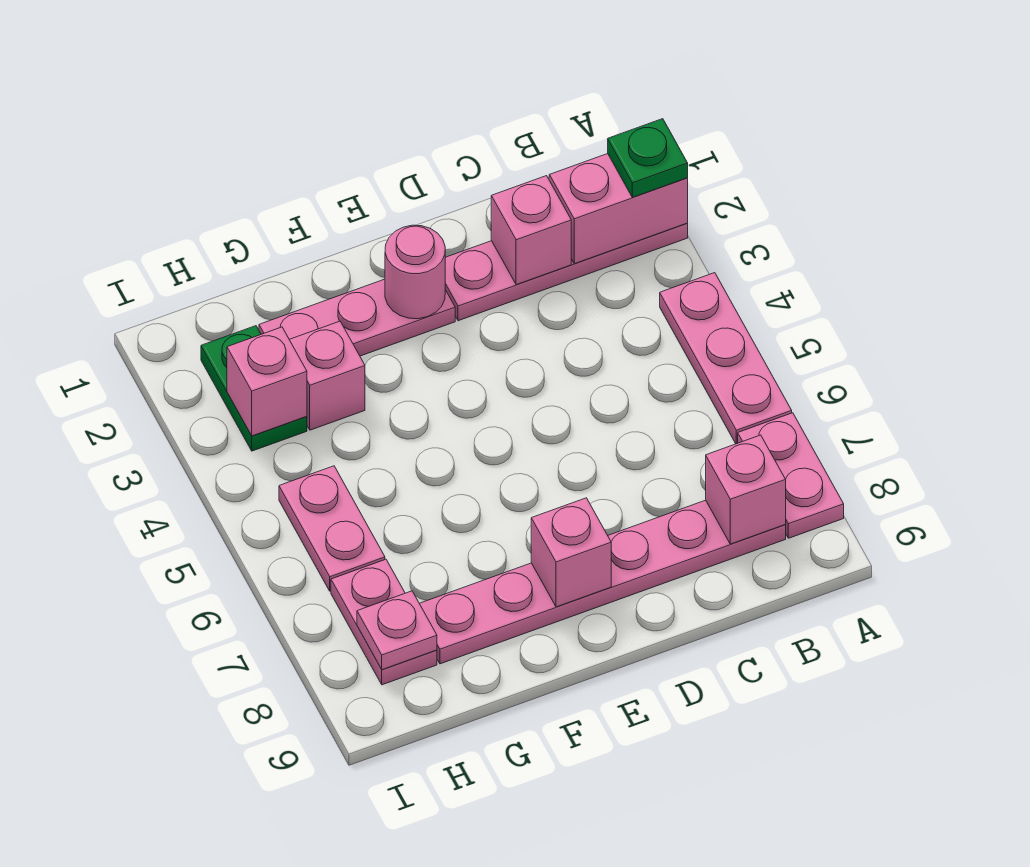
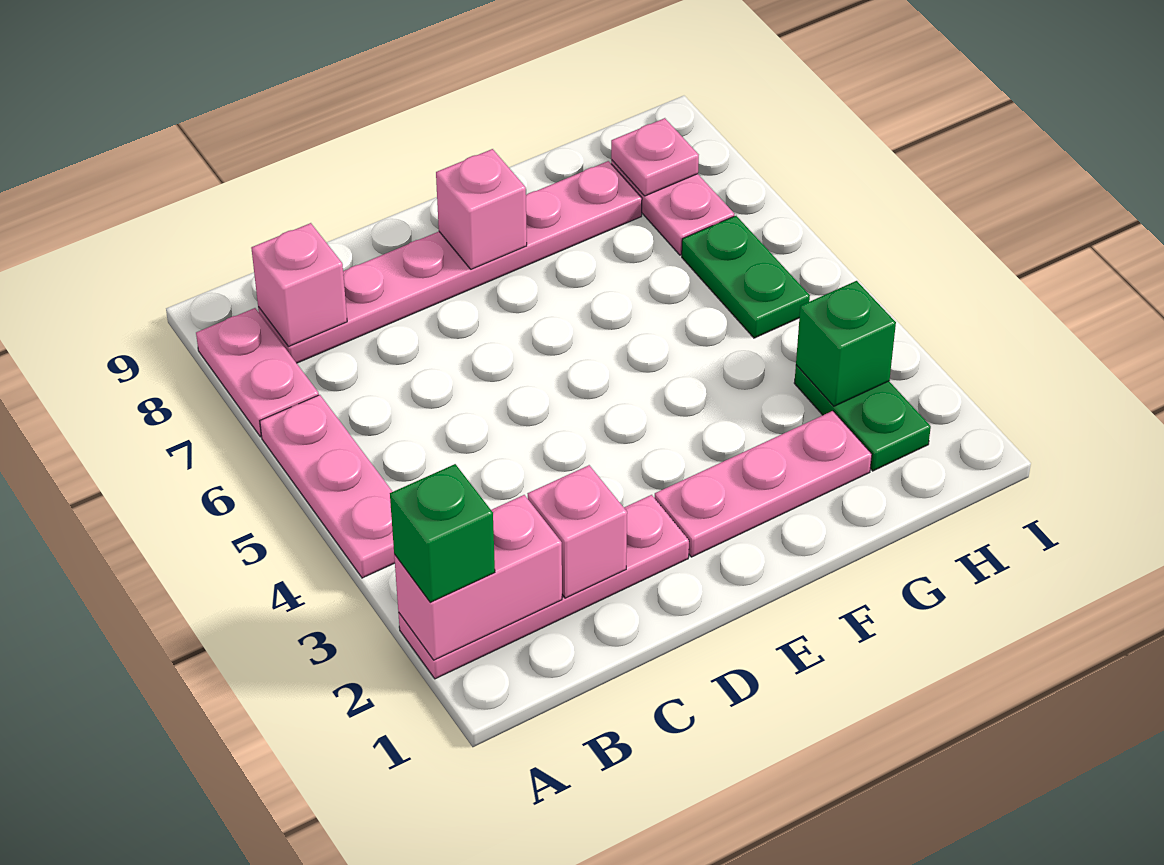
green plate A2 level 3 -> green brick A2 level 3
pink round brick E2 level 2 -> none
pink brick G3 level 1 -> none
pink brick H3 level 2 -> green brick H3 level 2
pink plate H5:H6 level 1 -> green plate H5:H6 level 1

